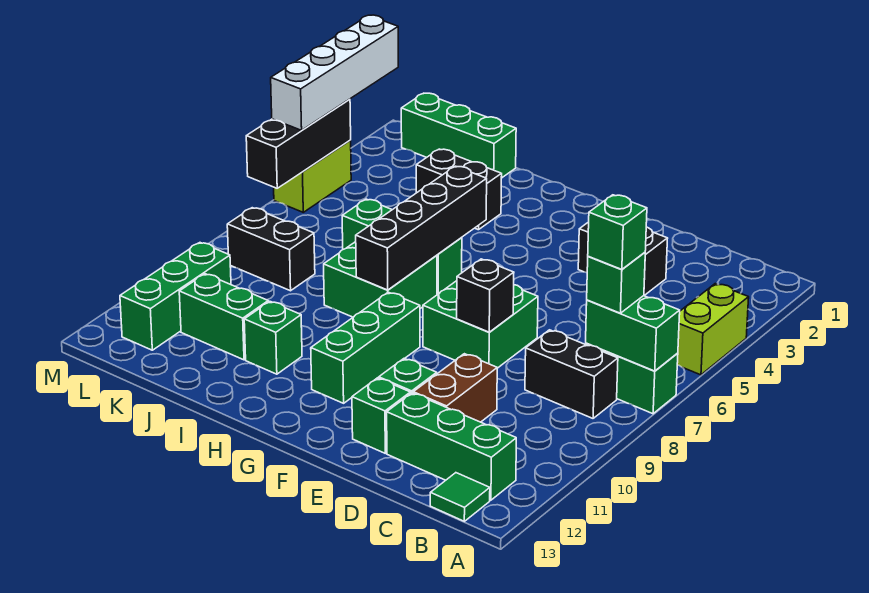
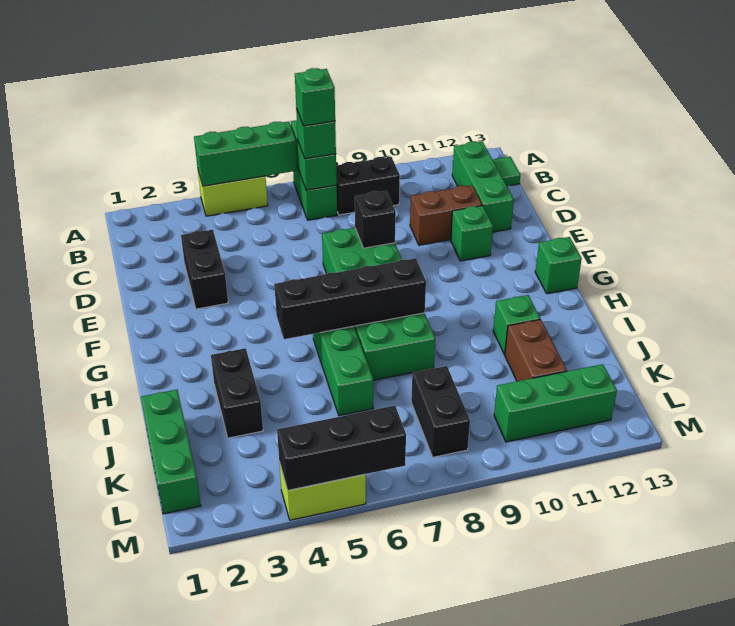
black brick B8:C8 level 1 -> black brick B8:B9 level 1
green brick E12 level 1 -> green brick G13 level 1
green brick G9:G11 level 1 -> green brick A4:A6 level 2
green brick J11:K11 level 1 -> brown brick J11:K11 level 1
white brick M2:M5 level 3 -> none

